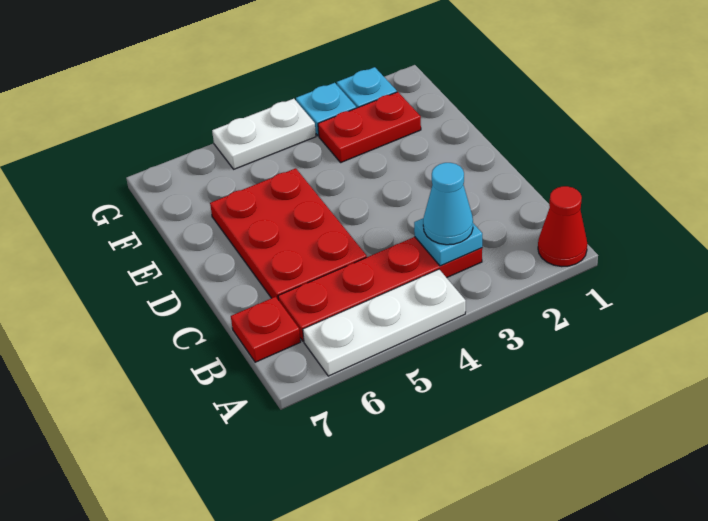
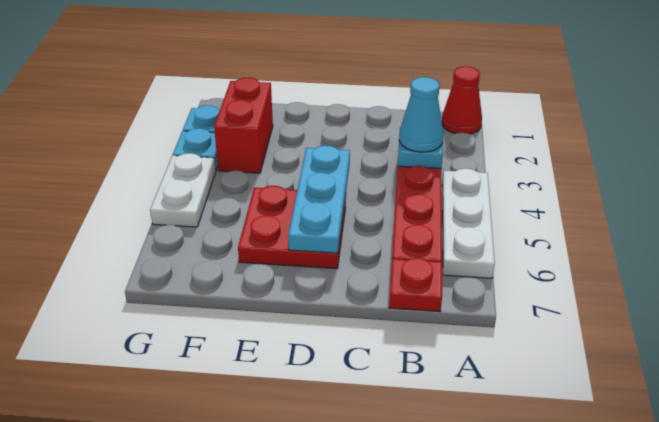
red plate C5:E6 level 1 -> red plate D5:E6 level 1
none -> cyan plate D4:D6 level 2
red plate F2:F3 level 1 -> red brick F2:F3 level 1

